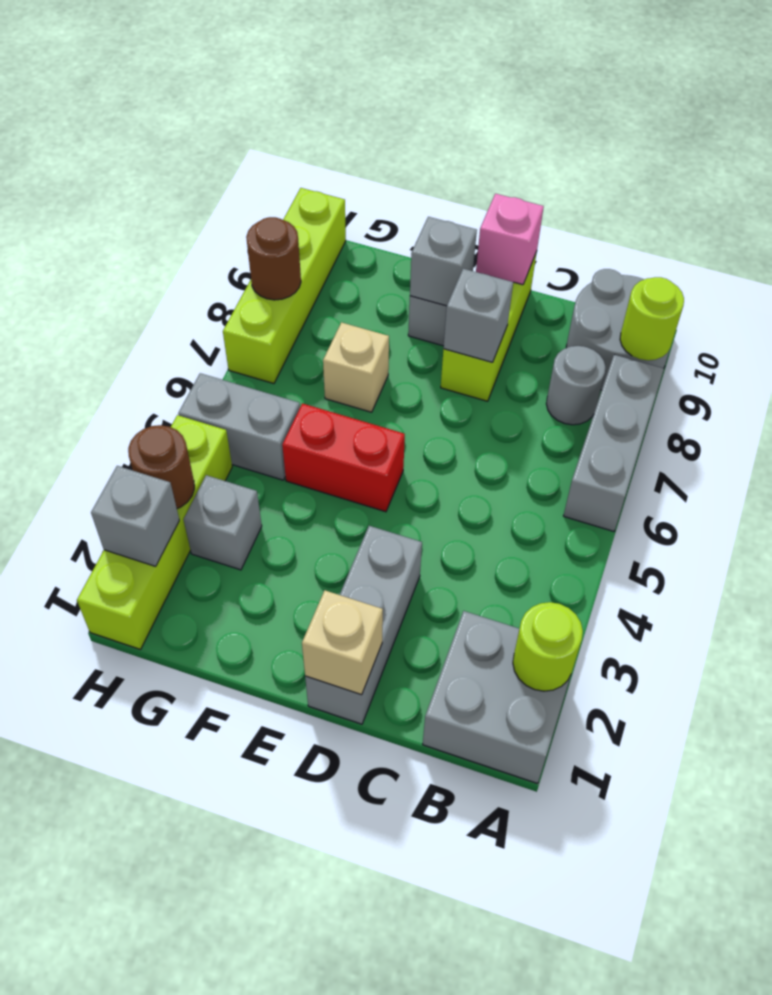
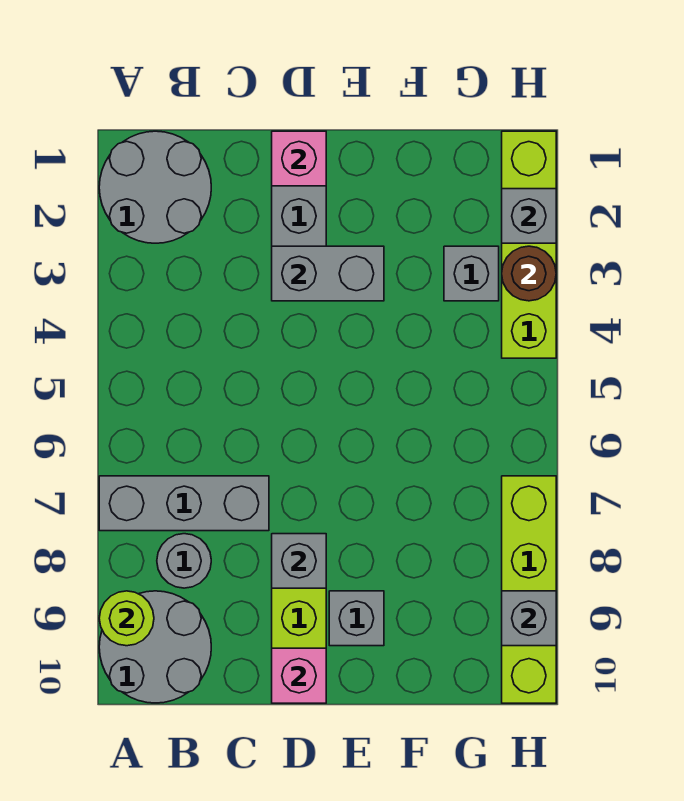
grey brick A1:B2 level 1 -> grey round brick A1:B2 level 1
lime round brick A2 level 2 -> none
grey brick A6:A8 level 1 -> grey brick A7:C7 level 1
tan brick D1 level 2 -> pink brick D1 level 2
red brick E5:F5 level 1 -> none
grey brick E9 level 2 -> grey brick H9 level 2
tan brick F7 level 1 -> none
grey brick G5:H5 level 1 -> grey brick D3:E3 level 2
brown round brick H8 level 2 -> none

